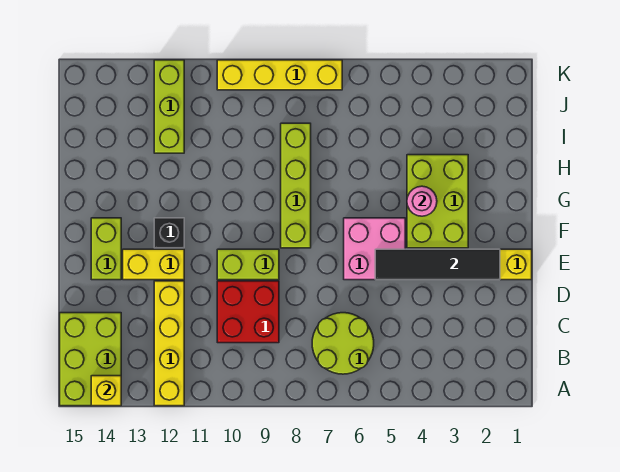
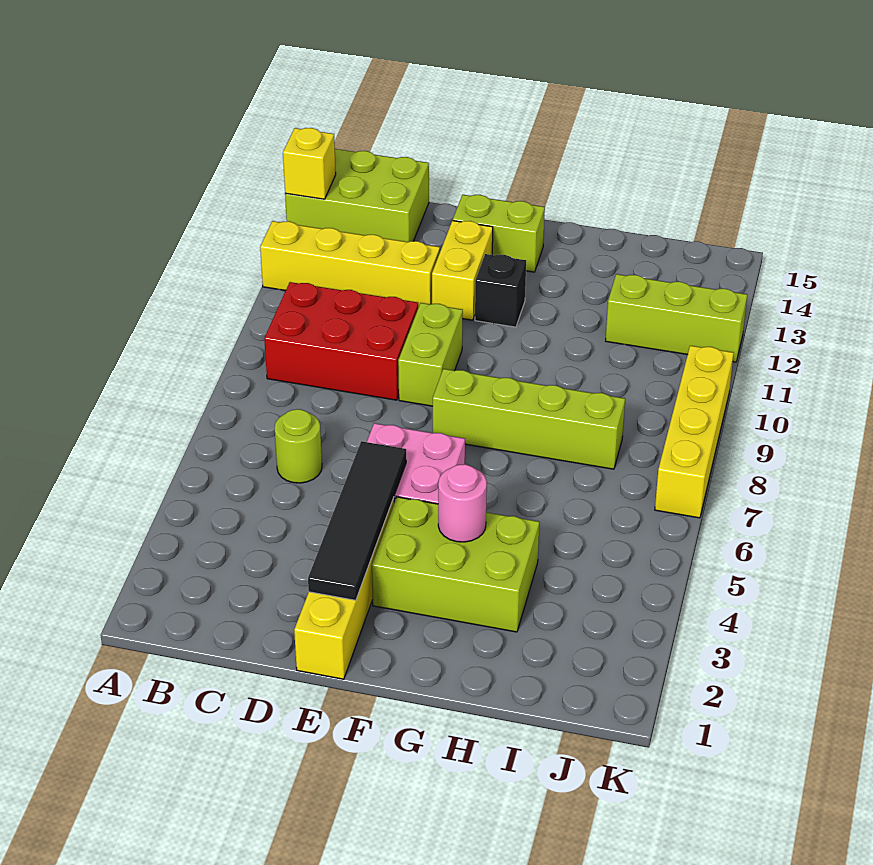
lime round brick B6:C7 level 1 -> lime round brick C6 level 1
red brick C9:D10 level 1 -> red brick B9:D10 level 1

